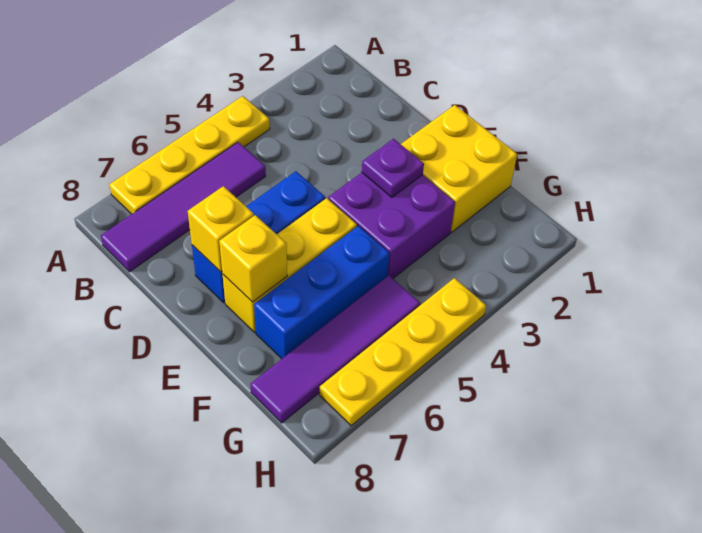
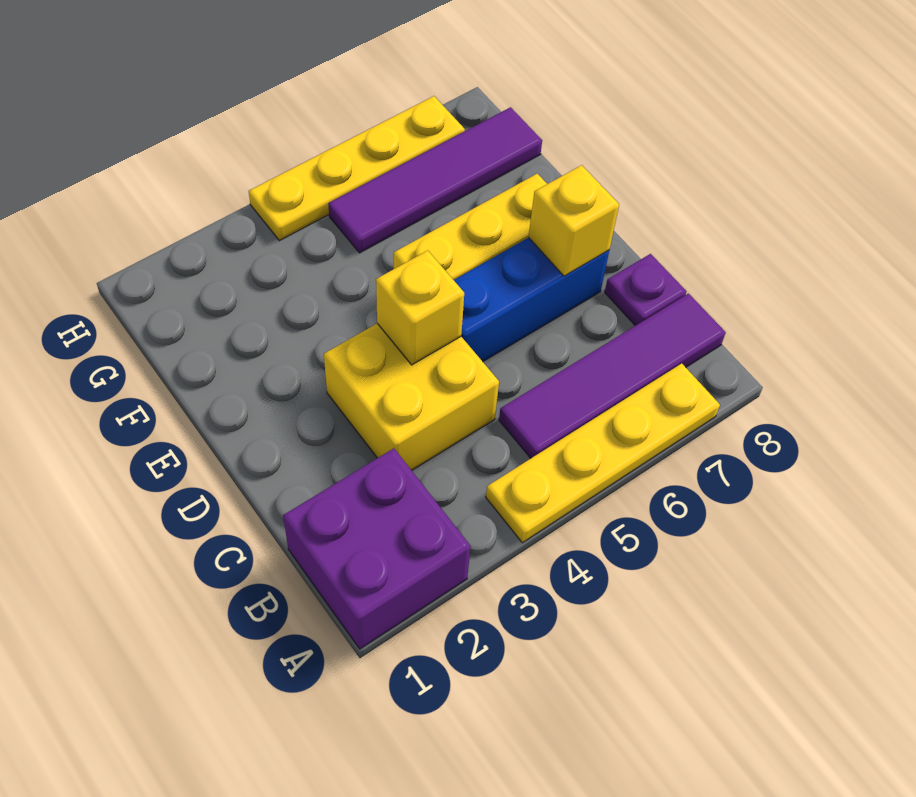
yellow brick E1:F2 level 1 -> yellow brick C3:D4 level 1
purple brick E3:F4 level 1 -> purple brick A1:B2 level 1
purple plate E3 level 2 -> purple plate C8 level 1
yellow brick E7 level 2 -> yellow brick D4 level 2
blue brick F5:F7 level 1 -> none

